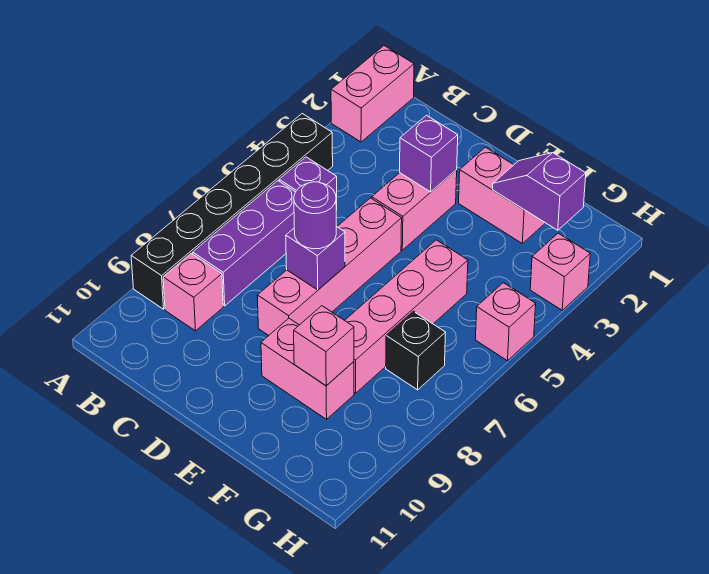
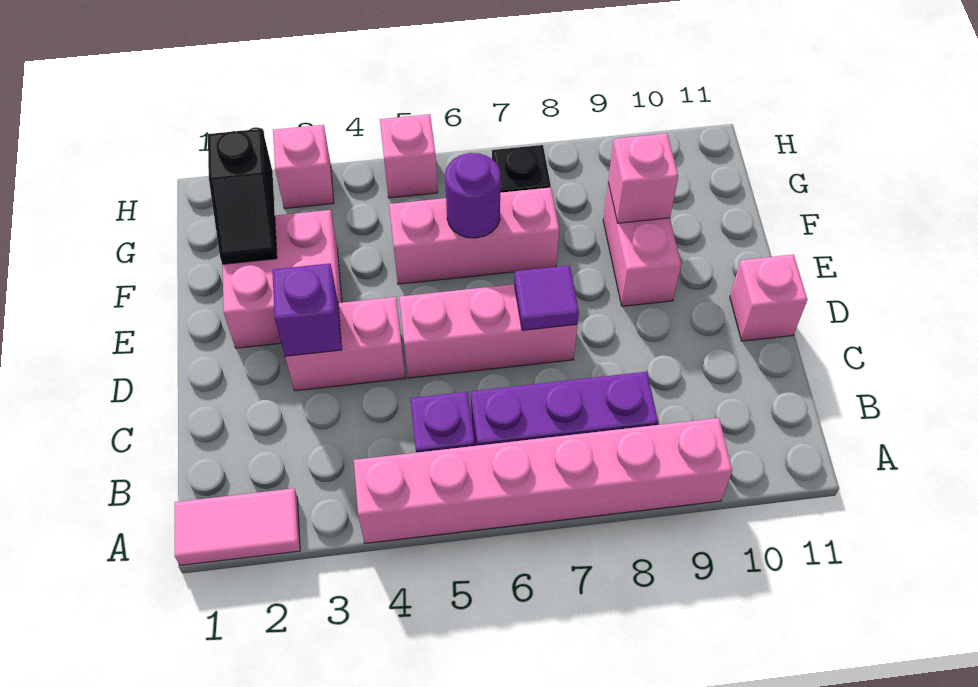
pink brick A1:A2 level 1 -> pink tile A1:A2 level 1
black brick A4:A9 level 1 -> pink brick A4:A9 level 1
pink brick B9 level 1 -> pink brick D11 level 1
pink brick D5:D8 level 1 -> pink brick D5:D7 level 1
purple brick D7 level 2 -> purple tile D7 level 2
purple round brick D7 level 3 -> purple round brick F6 level 2
pink brick E2:F2 level 1 -> pink brick E2:F3 level 1
purple slope F2:G2 level 2 top G -> black slope F2:G2 level 2 top G
pink brick F5:F8 level 1 -> pink brick F5:F7 level 1

